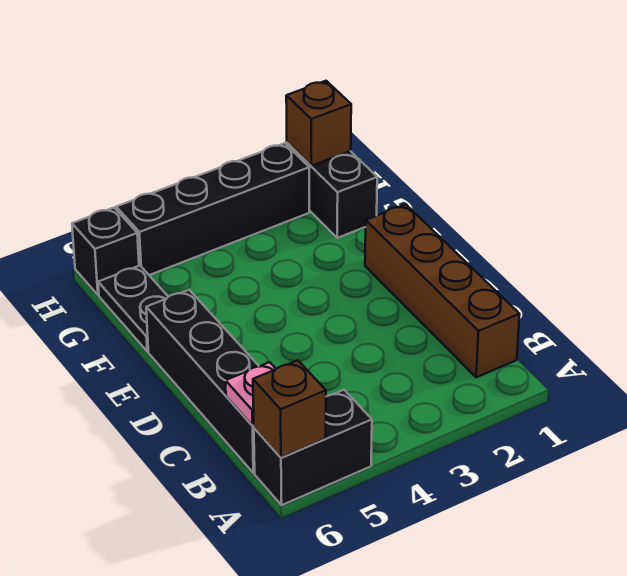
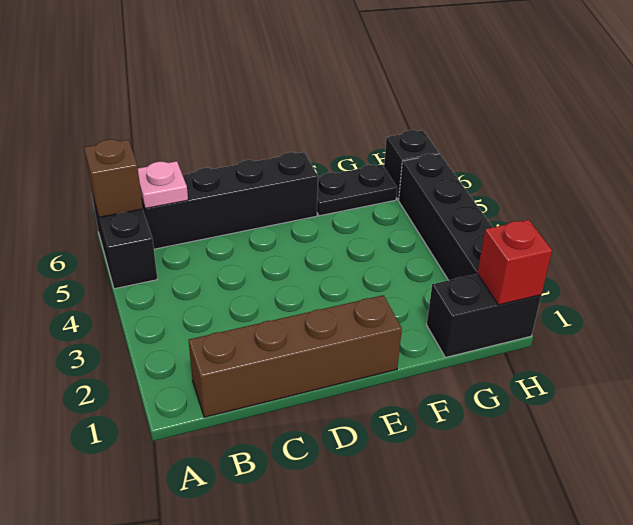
brown brick H1 level 2 -> red brick H1 level 2

